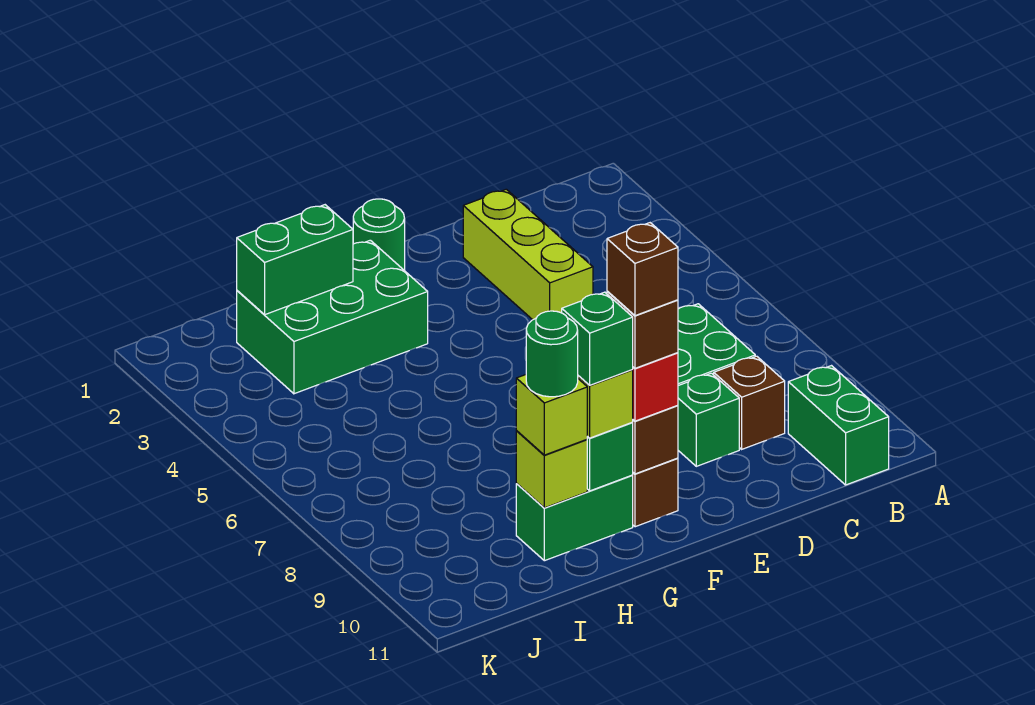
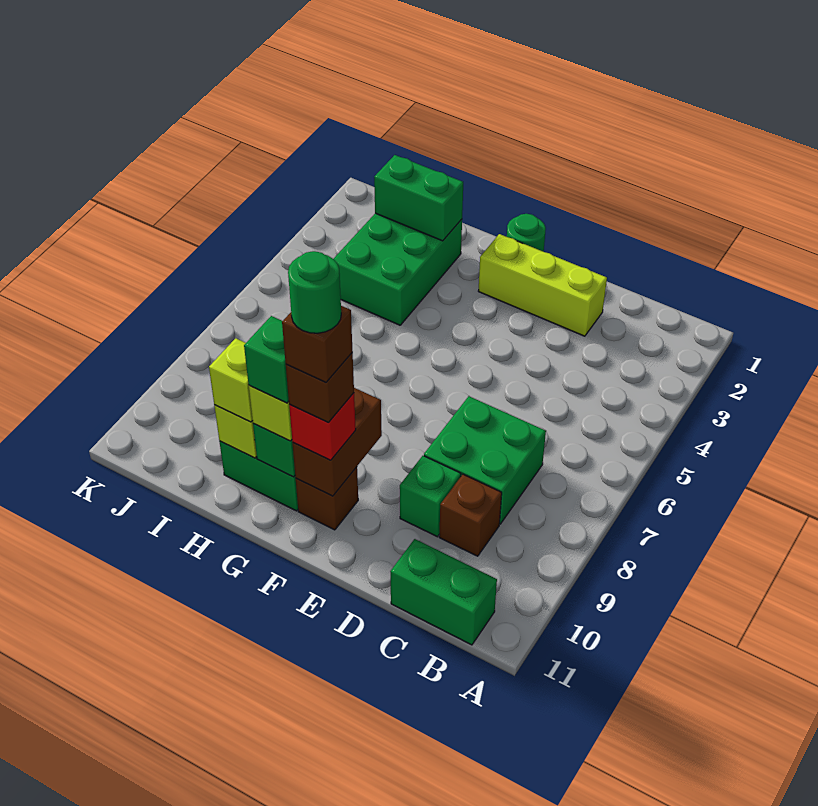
green brick B10:B11 level 1 -> green brick B11:C11 level 1
lime brick D2:D4 level 1 -> lime brick D2:F2 level 1
green brick G2:I3 level 1 -> green brick H2:I4 level 1
green round brick H10 level 4 -> green round brick F10 level 6

